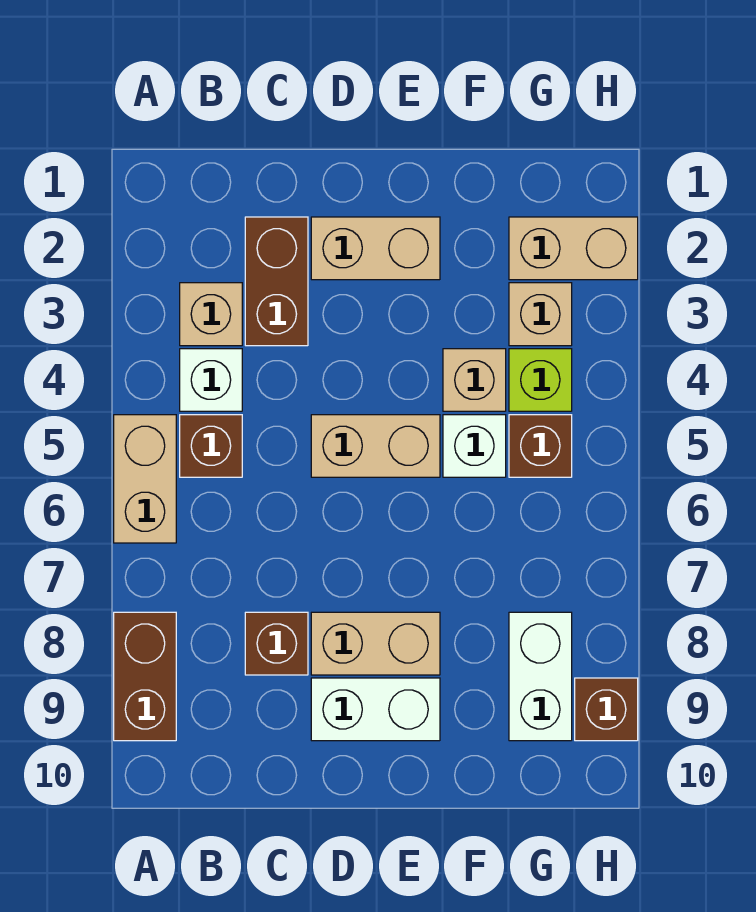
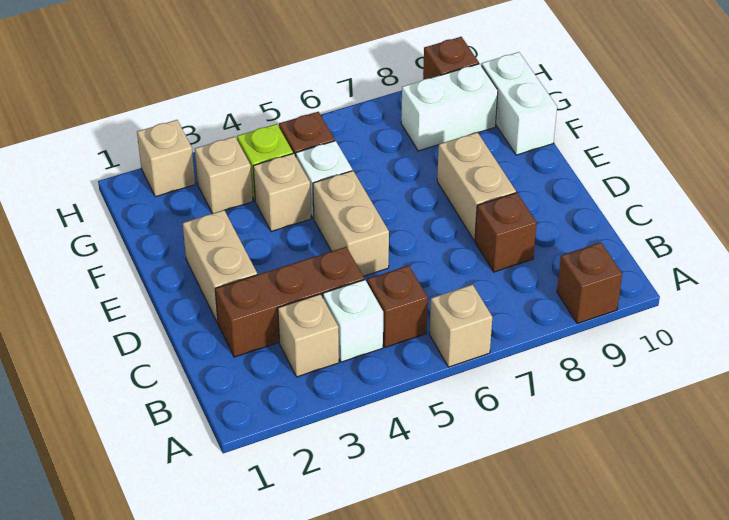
tan brick A5:A6 level 1 -> tan brick A6 level 1
brown brick A8:A9 level 1 -> brown brick A9 level 1
brown brick C2:C3 level 1 -> brown brick C2:C4 level 1
white brick D9:E9 level 1 -> white brick F10:G10 level 1
tan brick G2:H2 level 1 -> tan brick H2 level 1

